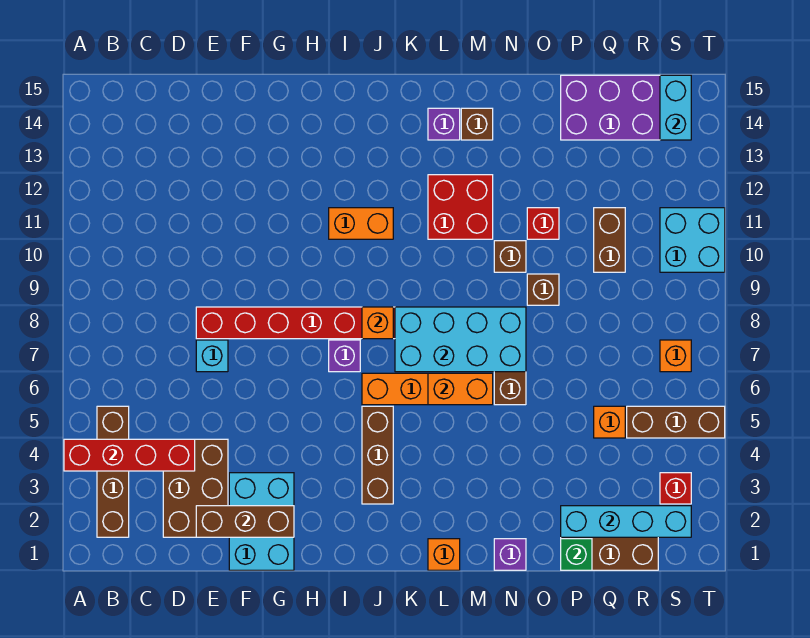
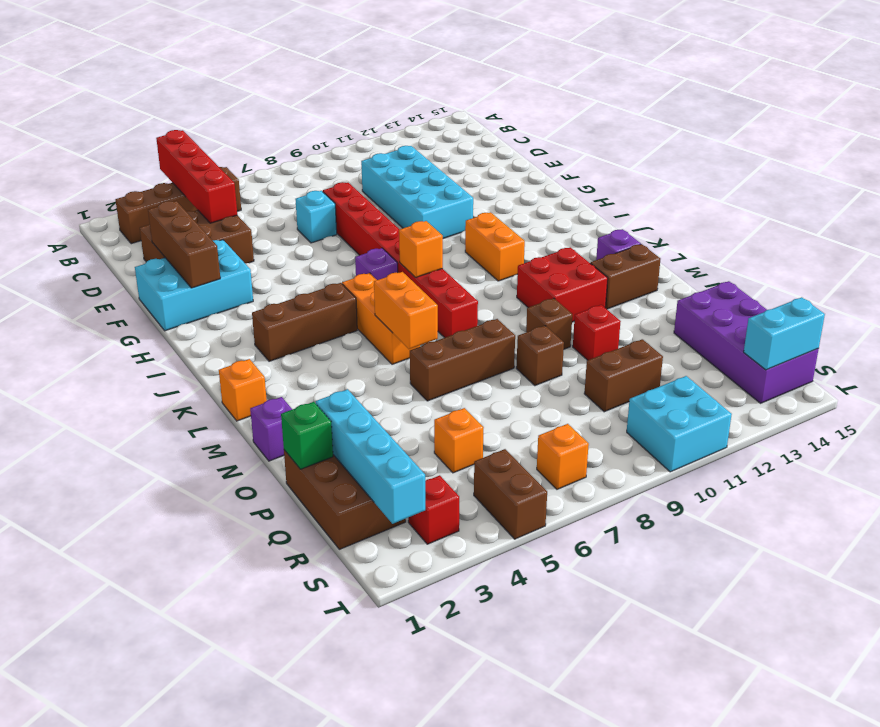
cyan brick K7:N8 level 2 -> cyan brick D10:G11 level 1
brown brick M14 level 1 -> brown brick M13:M14 level 1
brown brick R5:T5 level 1 -> brown brick S5:T5 level 1

